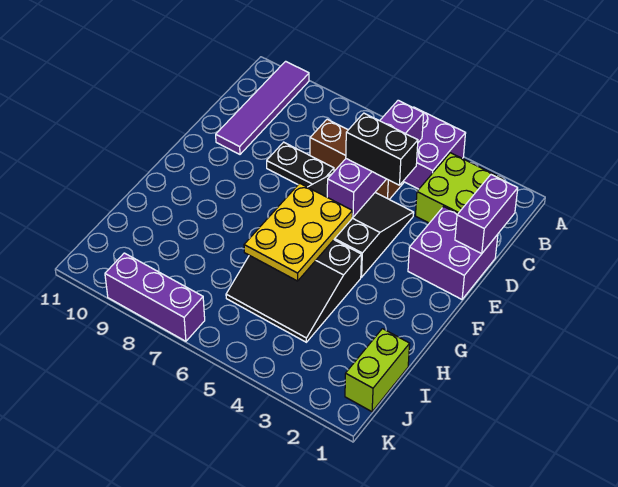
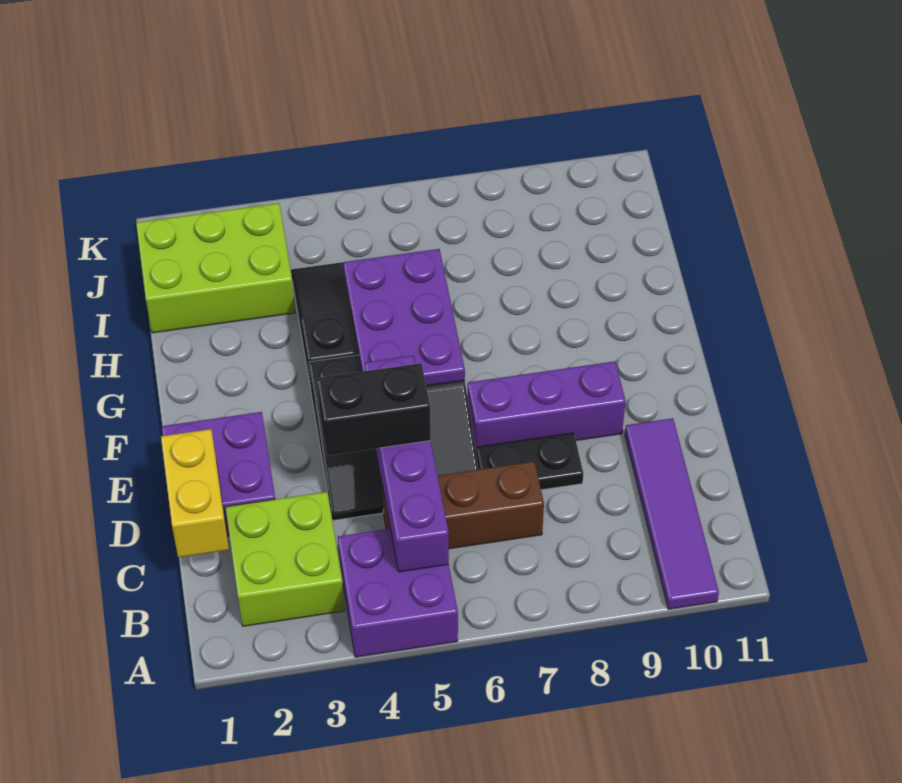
purple brick C1:D1 level 2 -> yellow brick C1:D1 level 2
yellow plate F5:H6 level 2 -> purple plate F5:H6 level 2
lime brick I1:J1 level 1 -> lime brick I1:J3 level 1
purple brick K7:K9 level 1 -> purple brick E7:E9 level 1

